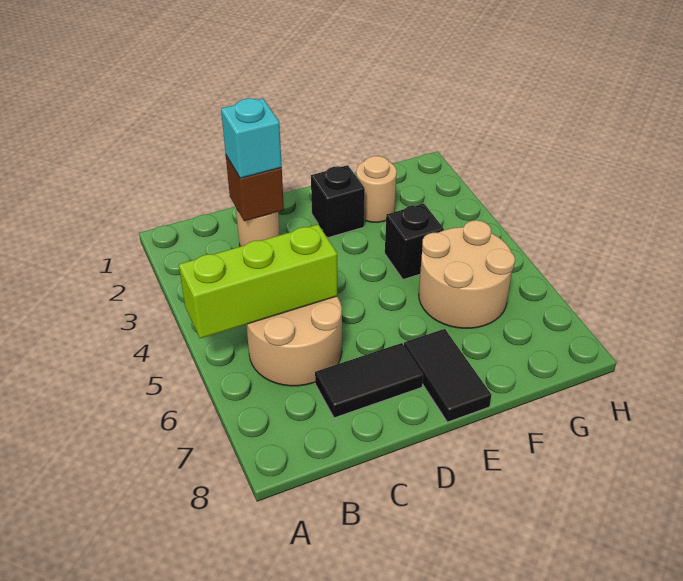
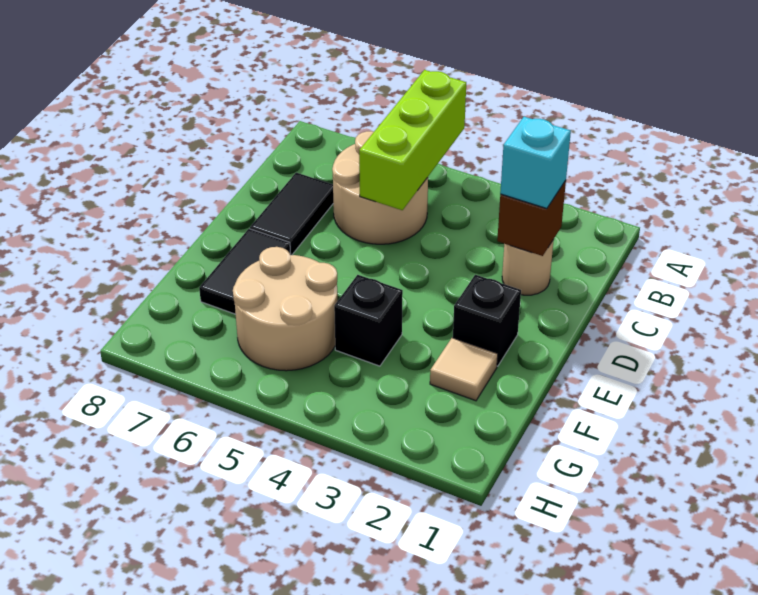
black tile E7:E8 level 1 -> black tile E7:F7 level 1
tan round brick F2 level 1 -> tan tile F2 level 1

